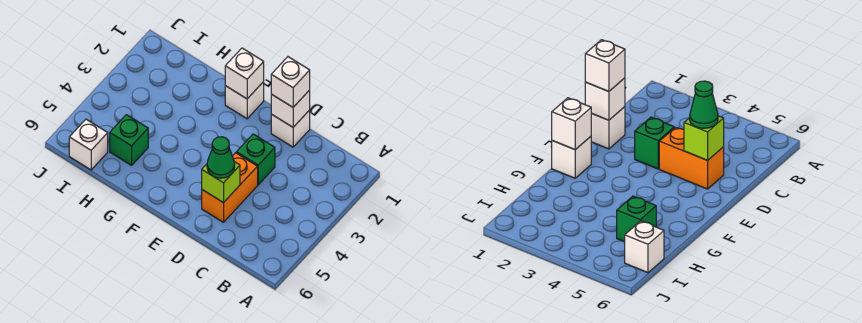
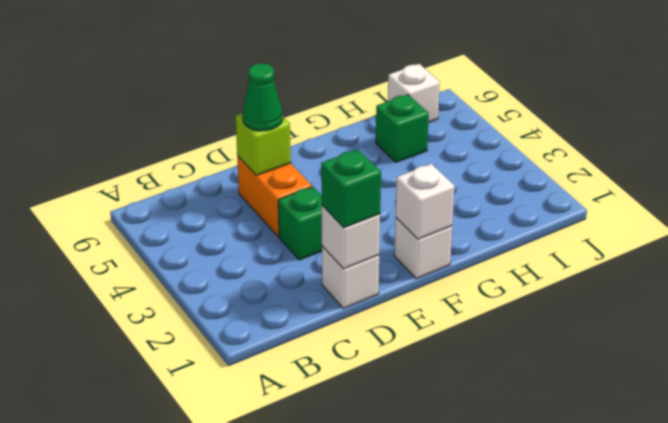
white brick D1 level 3 -> green brick D1 level 3

